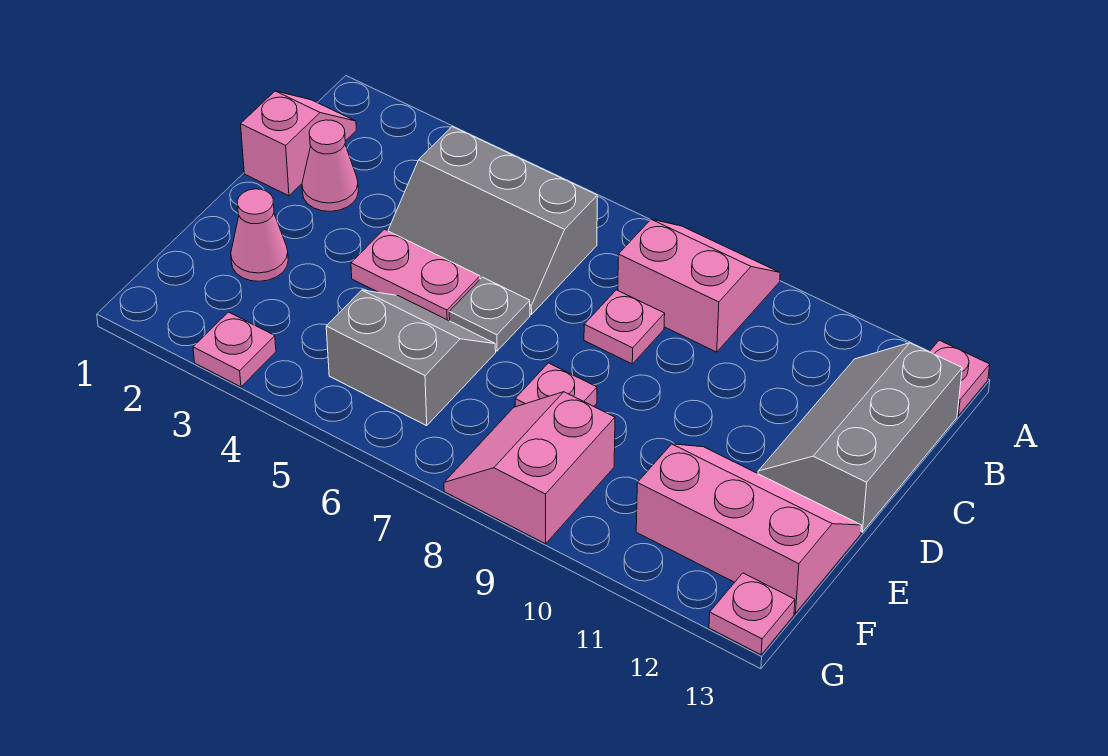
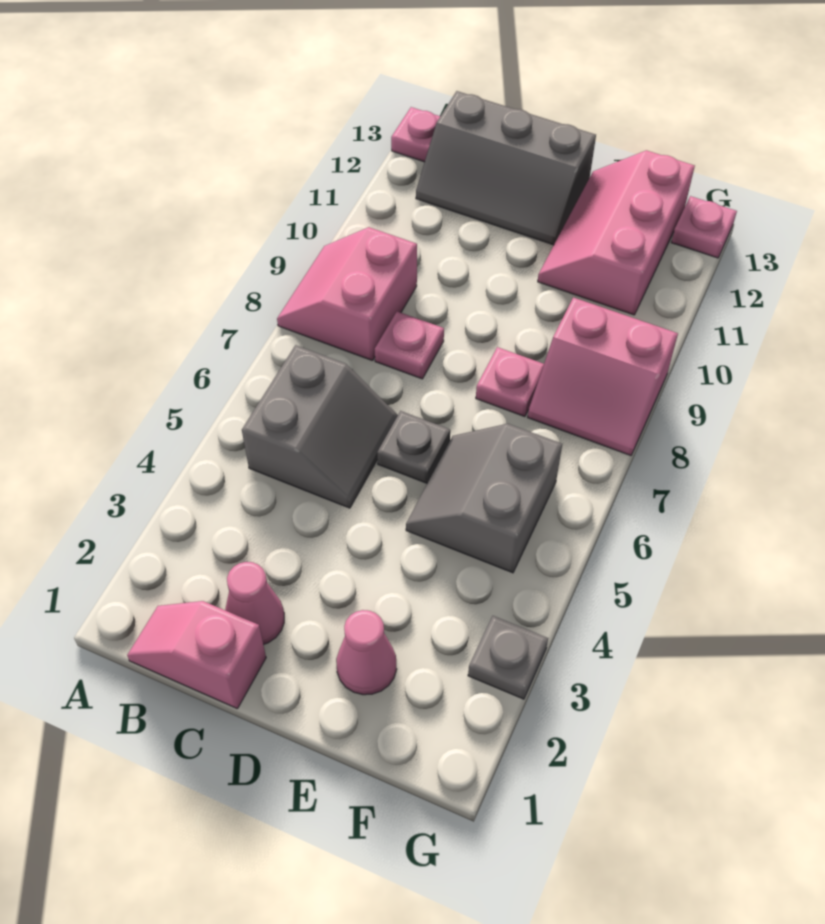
grey slope B4:C6 level 1 top B -> grey slope B5:C6 level 1 top B
pink plate D4:D5 level 1 -> none
pink plate G3 level 1 -> grey plate G3 level 1

